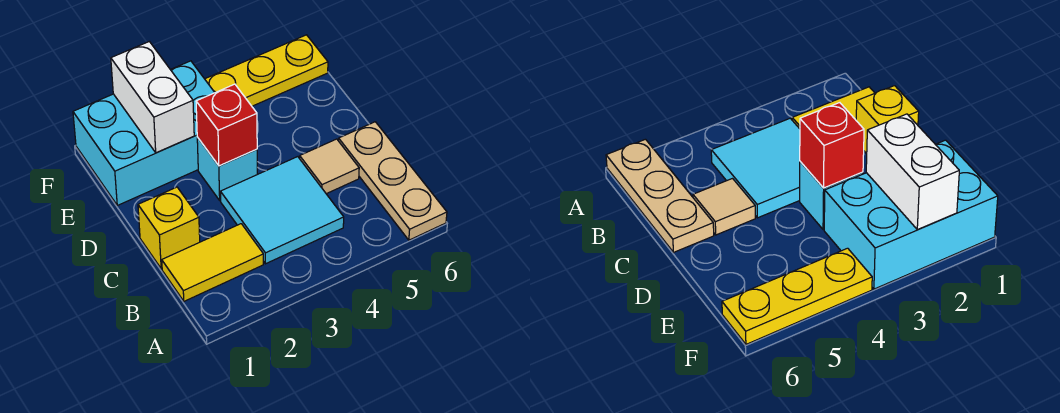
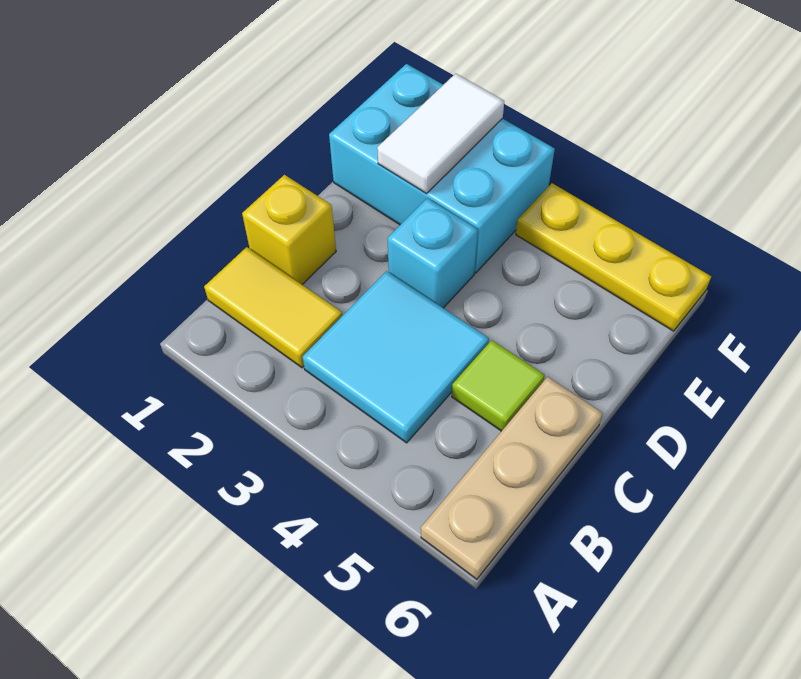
tan tile C5 level 1 -> lime tile C5 level 1
red brick D3 level 2 -> none
white brick E2:F2 level 2 -> white tile E2:F2 level 2

